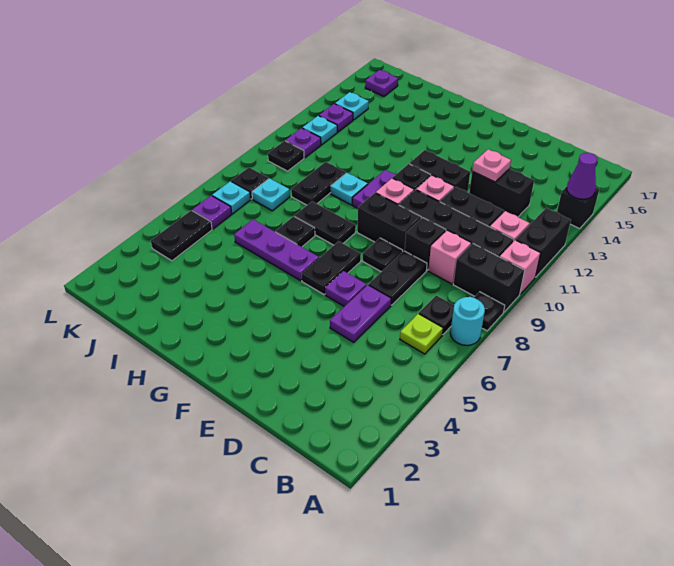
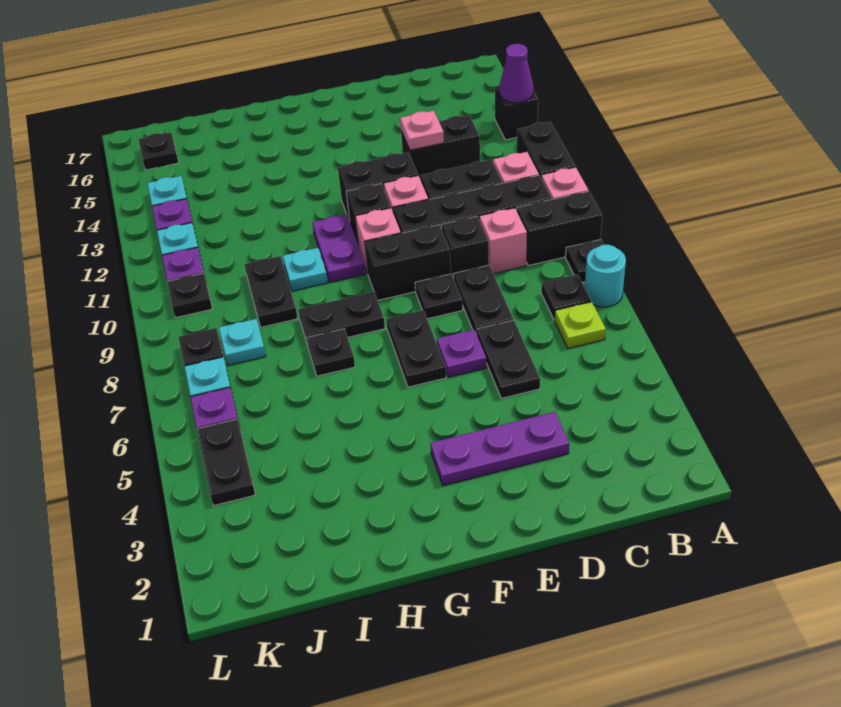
purple plate D5:D6 level 1 -> black plate D5:D6 level 1
purple plate G6:I6 level 1 -> purple plate D3:F3 level 1
purple plate K16 level 1 -> black plate K16 level 1

